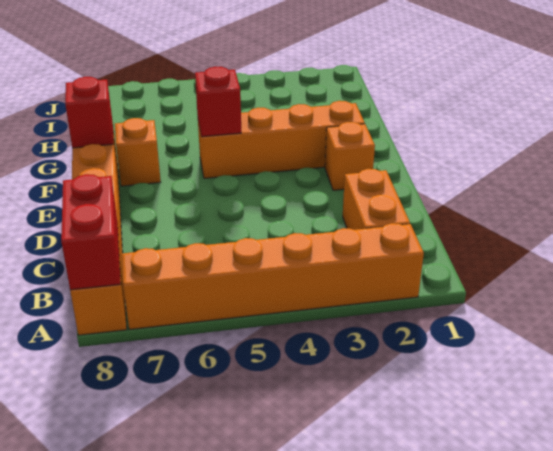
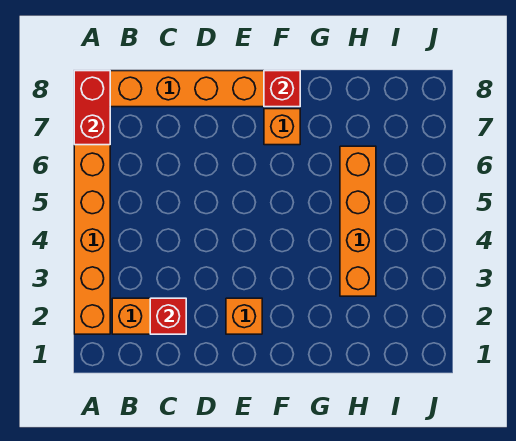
red brick A8:B8 level 2 -> red brick A7:A8 level 2
orange brick F2:F5 level 1 -> orange brick H3:H6 level 1
red brick F5 level 2 -> red brick C2 level 2

